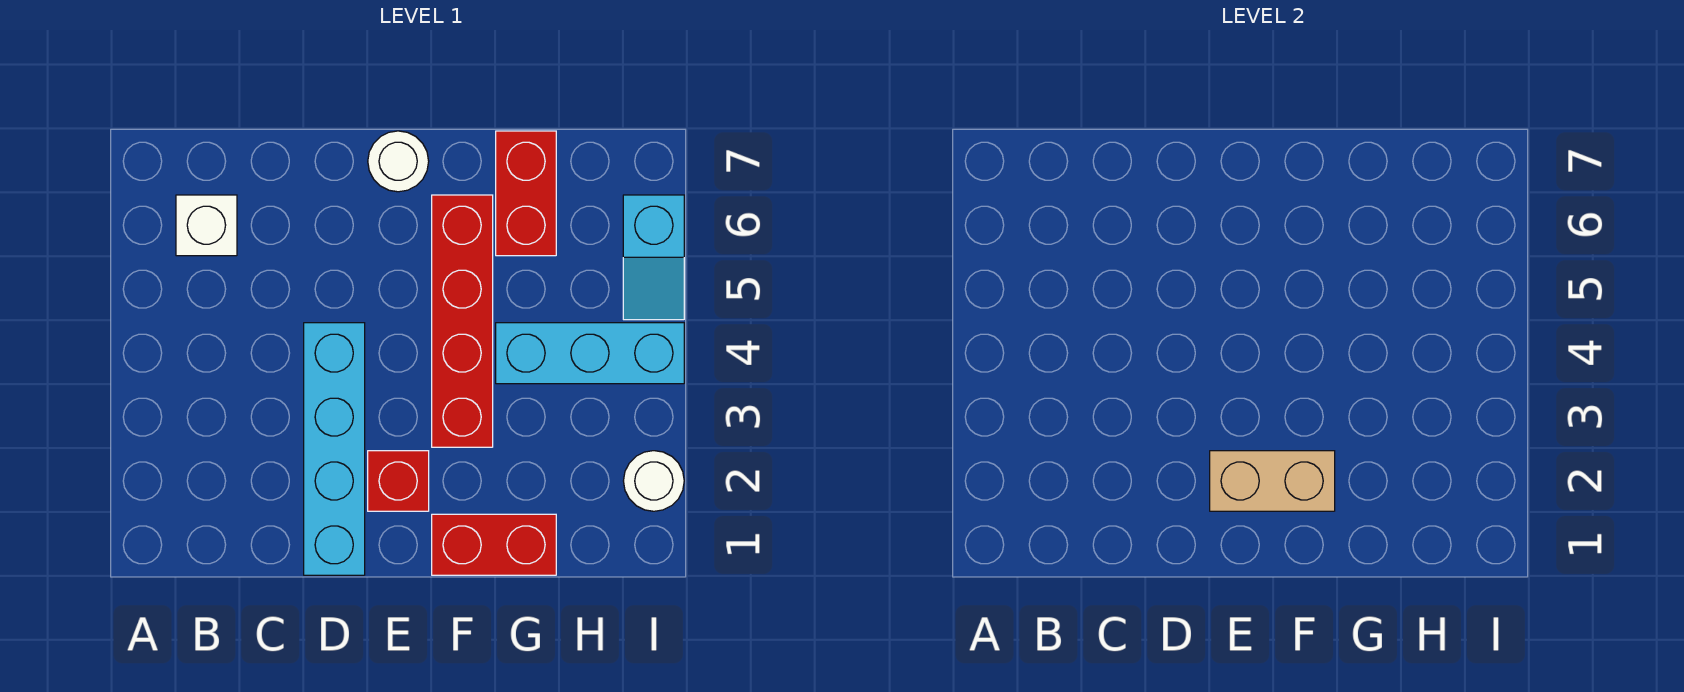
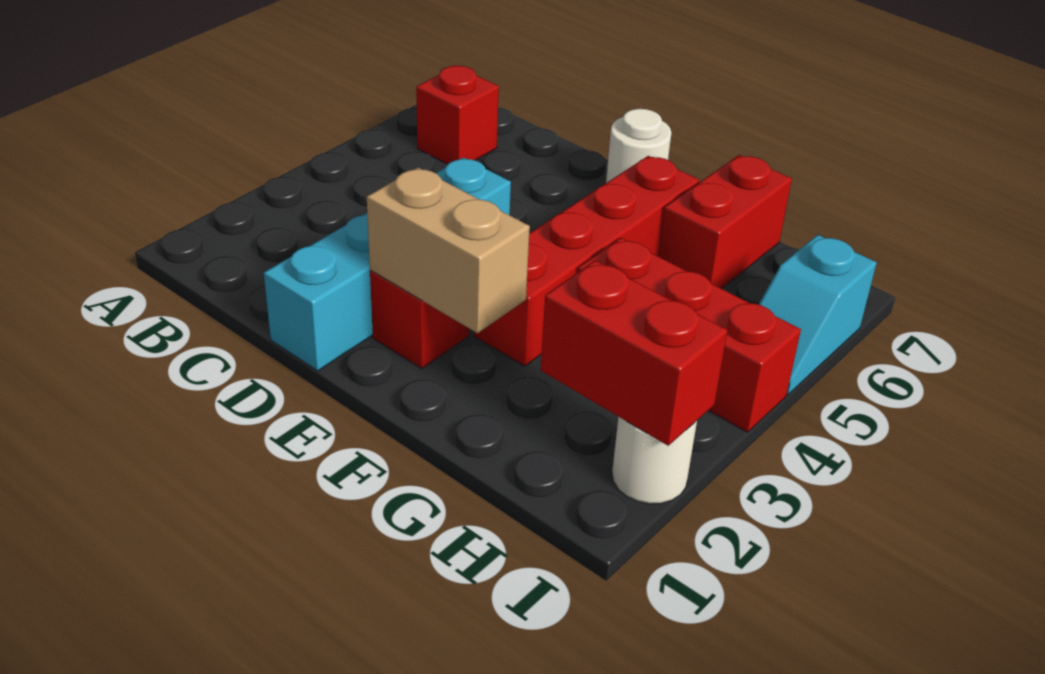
white brick B6 level 1 -> red brick B6 level 1
red brick F1:G1 level 1 -> red brick H2:I2 level 2
cyan brick G4:I4 level 1 -> red brick G4:I4 level 1

